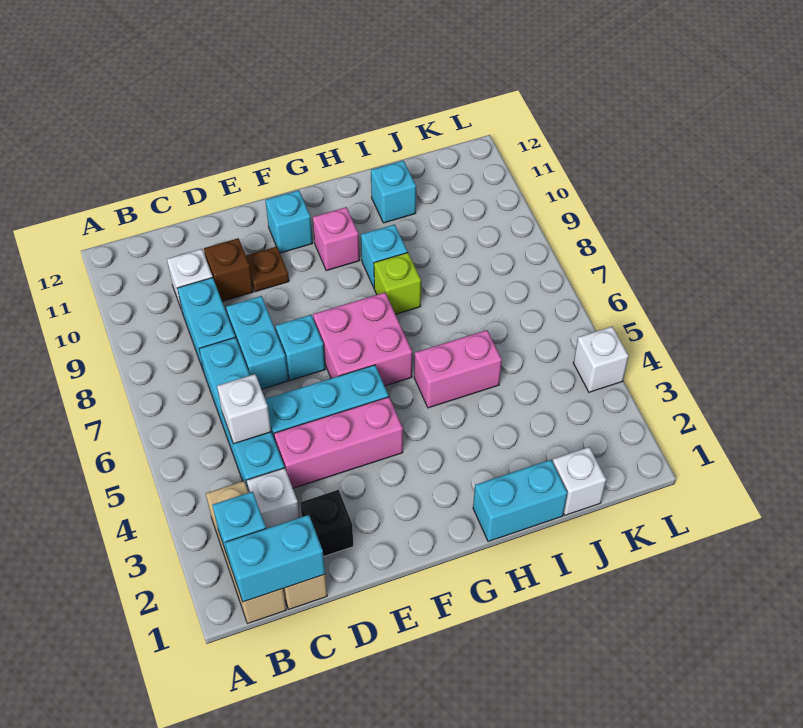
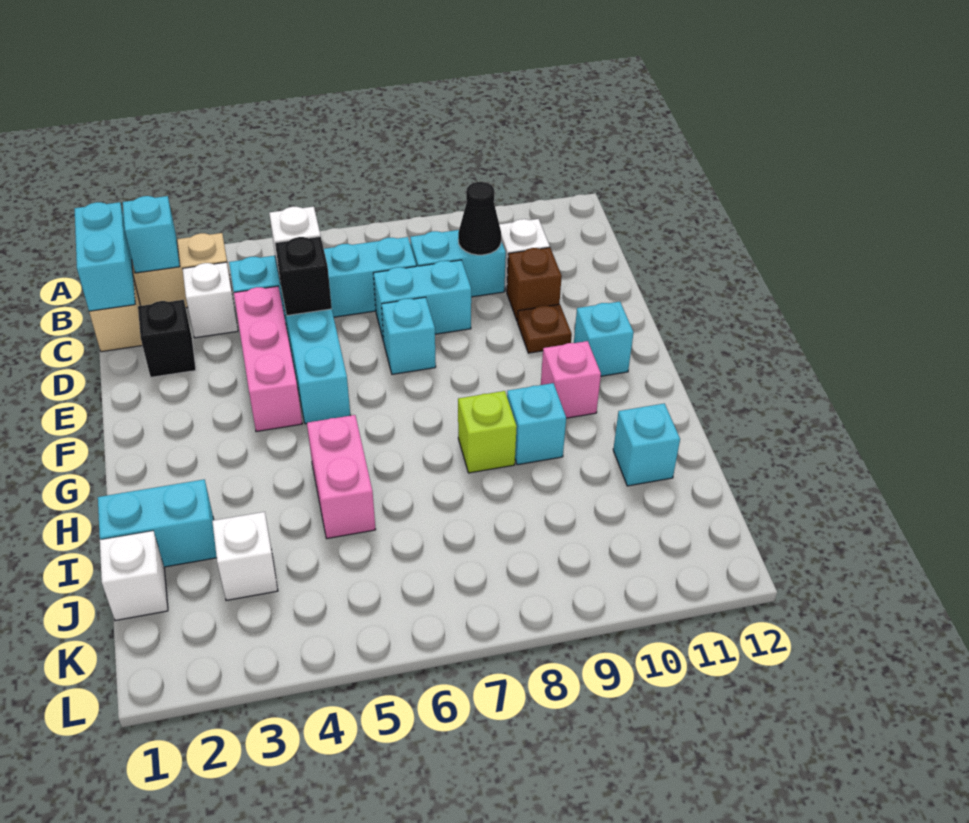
none -> black cone C9 level 2
none -> black brick D5 level 2
pink brick F6:G7 level 1 -> none
cyan brick H1:I1 level 1 -> cyan brick I1:I2 level 1
white brick L4 level 1 -> white brick J3 level 1

